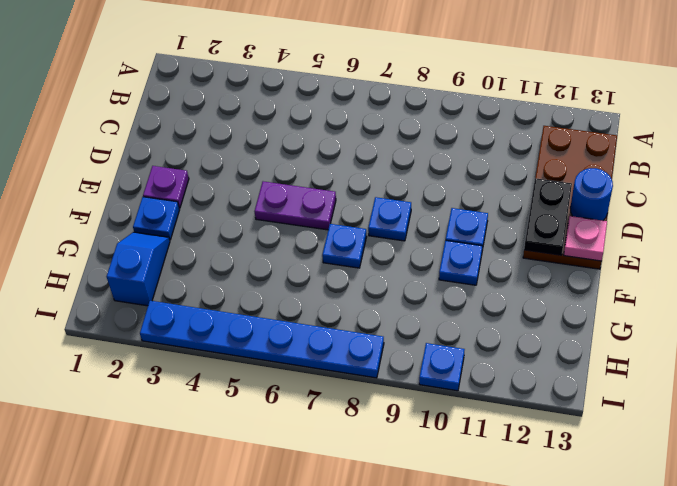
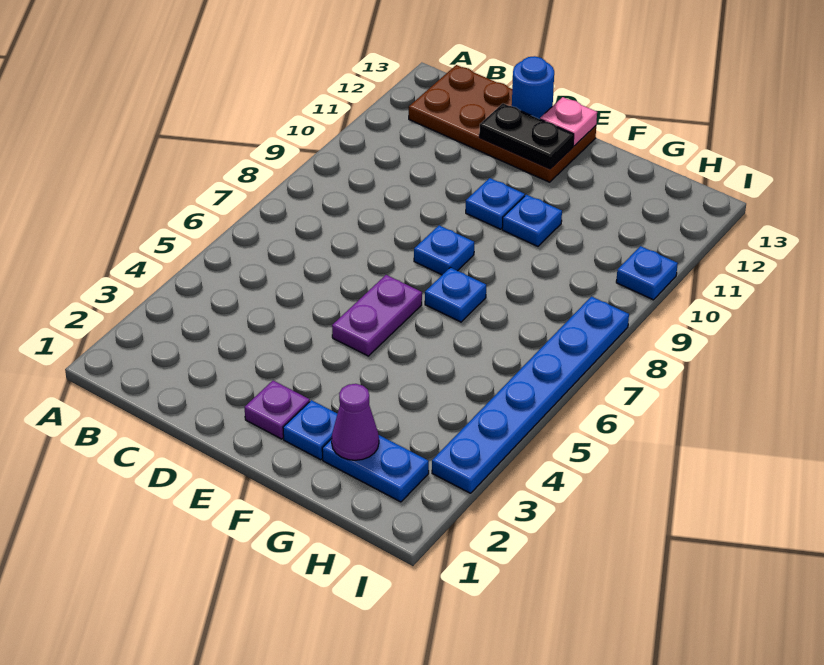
blue slope G2:H2 level 1 top H -> blue plate G2:H2 level 1
none -> purple cone G2 level 2

